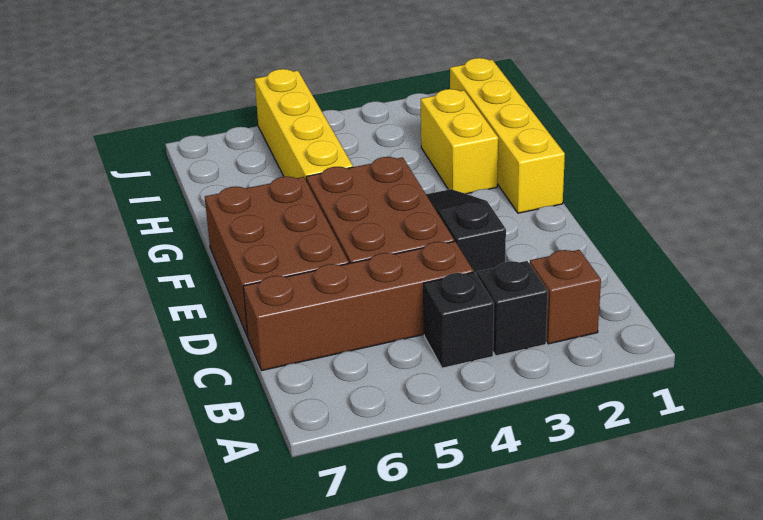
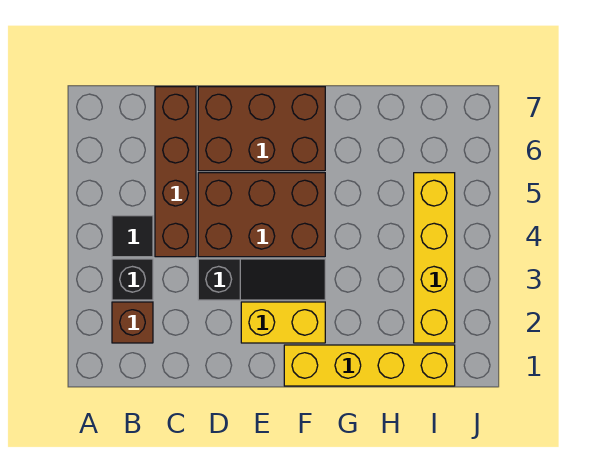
black brick B4 level 1 -> black tile B4 level 1
yellow brick G2:H2 level 1 -> yellow brick E2:F2 level 1
yellow brick G5:J5 level 1 -> yellow brick I2:I5 level 1

